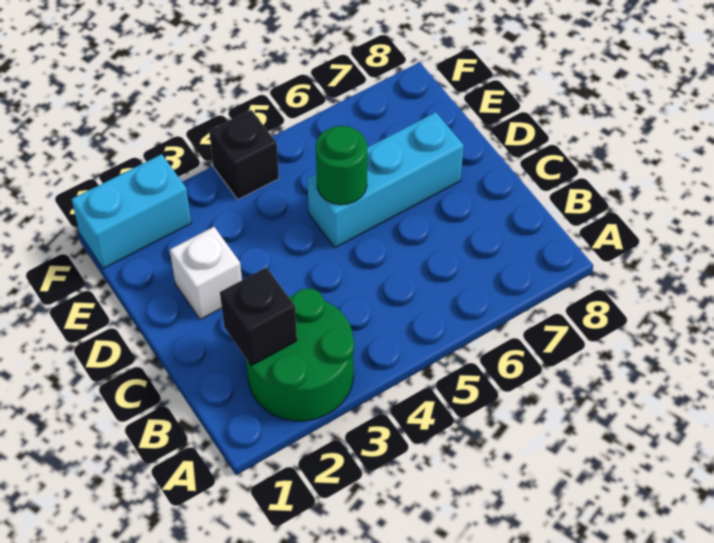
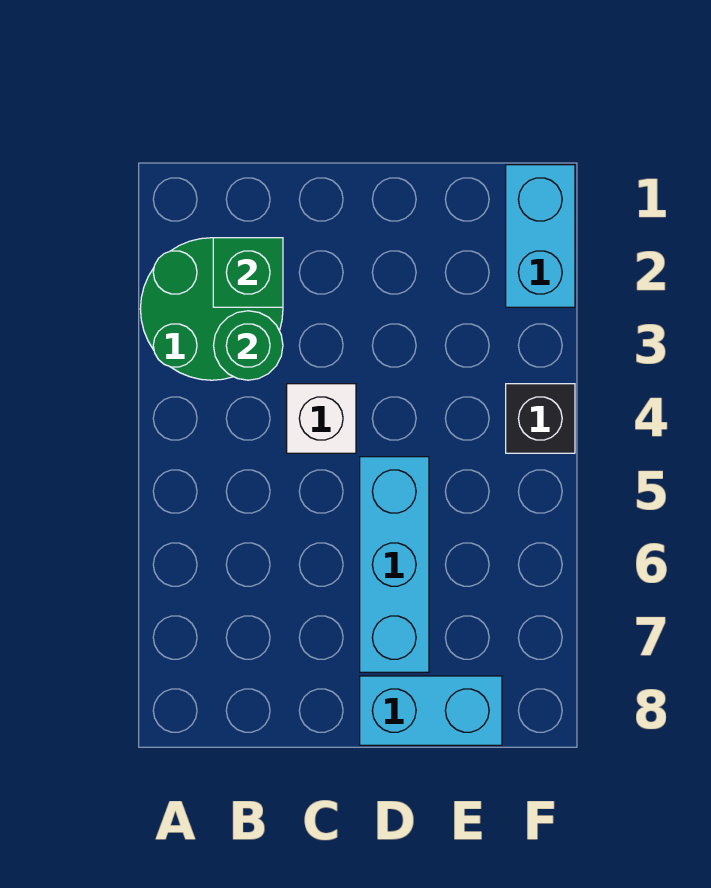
black brick B2 level 2 -> green brick B2 level 2
white brick D2 level 1 -> white brick C4 level 1
green round brick D5 level 2 -> green round brick B3 level 2
none -> cyan brick D8:E8 level 1

